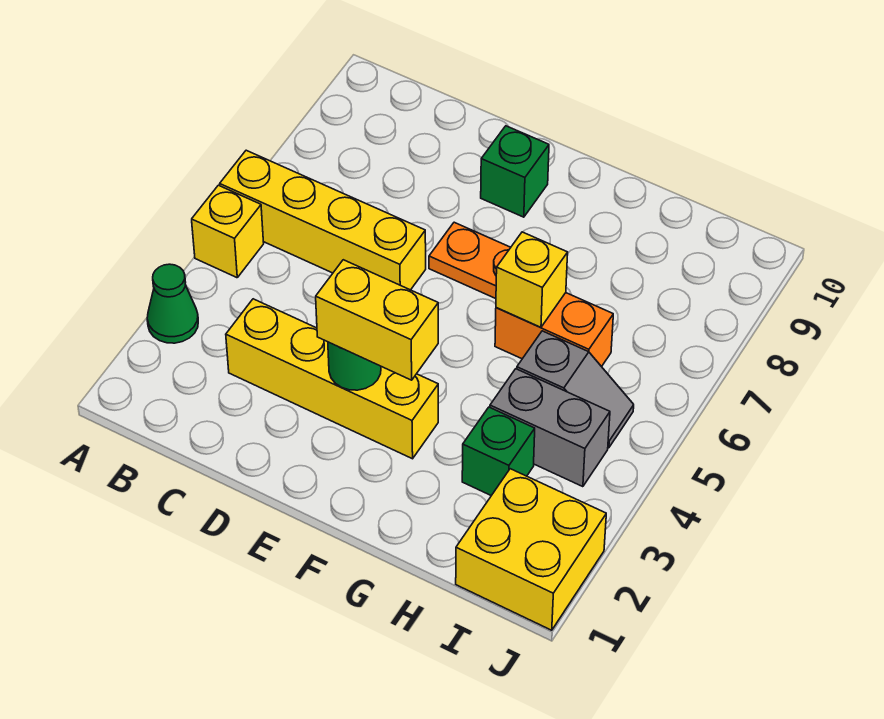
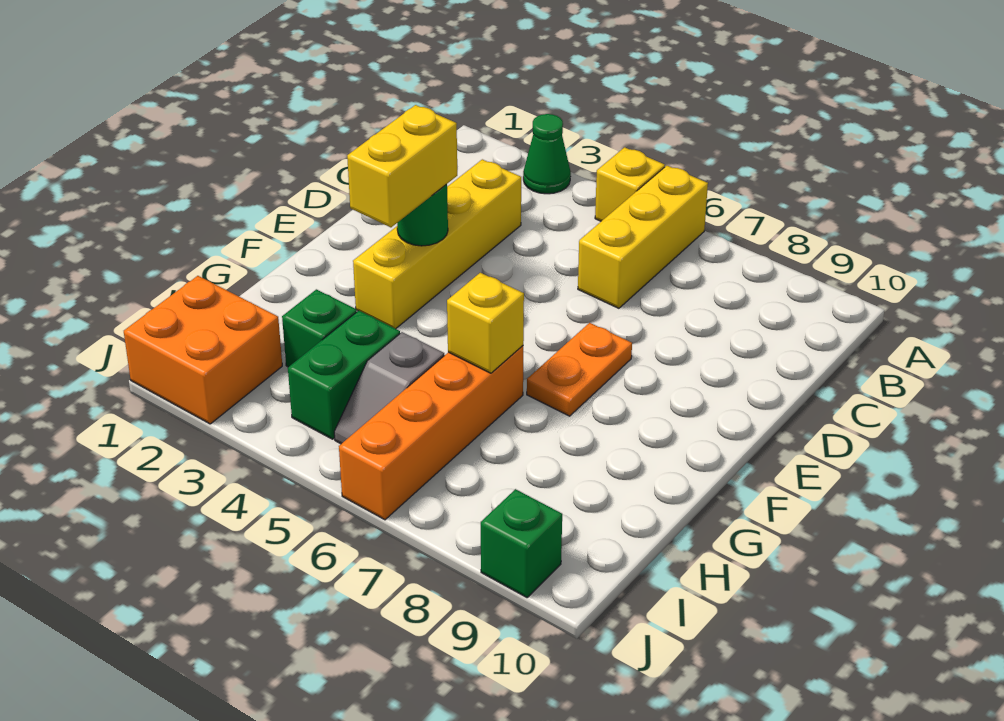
yellow brick A6:D6 level 1 -> yellow brick A6:C6 level 1
green brick E9 level 1 -> green brick J9 level 1
orange brick G6:H6 level 1 -> orange brick G6:J6 level 1
grey brick H4:I4 level 1 -> green brick H4:I4 level 1
yellow brick I1:J2 level 1 -> orange brick I1:J2 level 1

